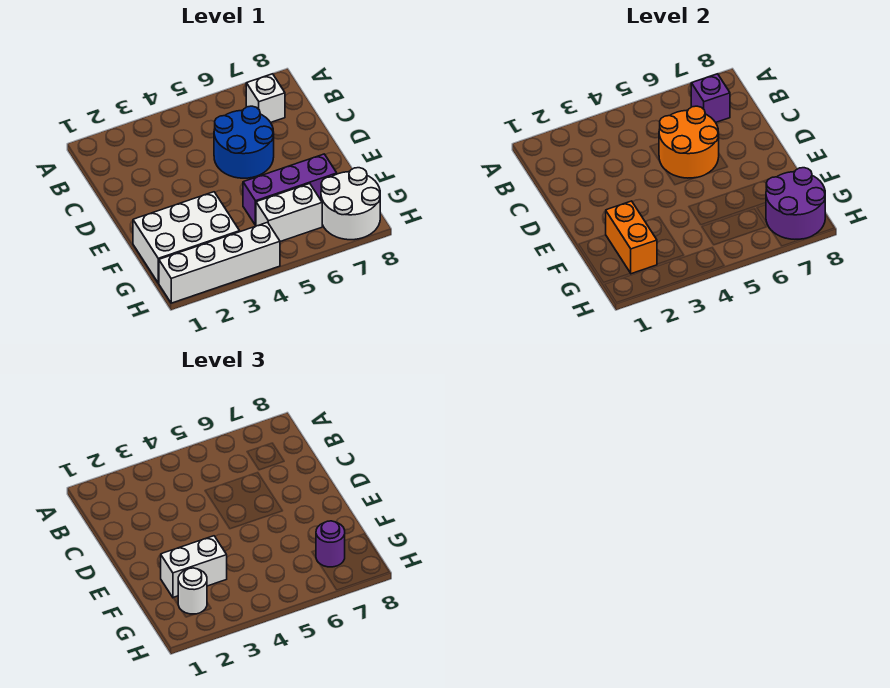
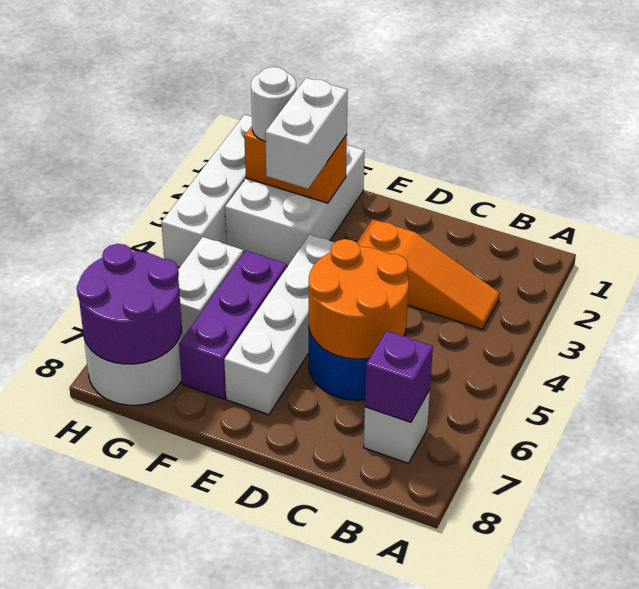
none -> orange slope B3:D3 level 1 top D
none -> white brick E4:E7 level 1
purple round brick G7 level 3 -> none

